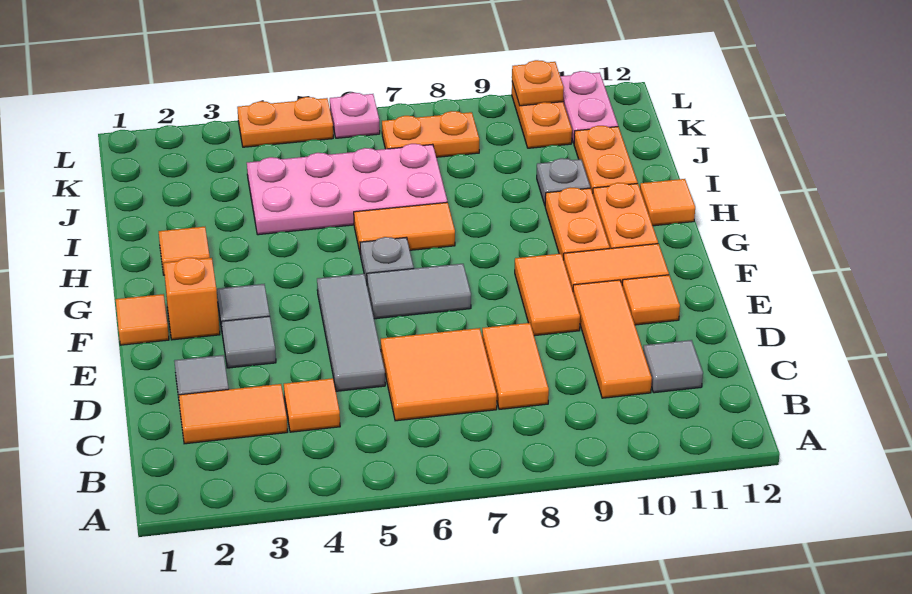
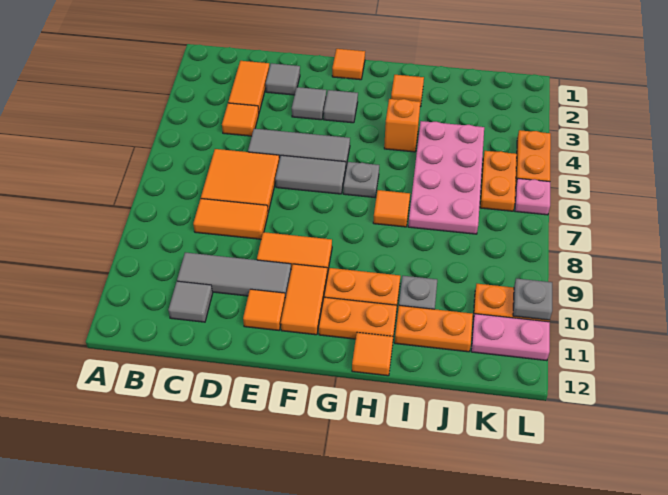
orange tile C10:E10 level 1 -> grey tile C10:E10 level 1
orange brick F2 level 1 -> orange brick H4 level 1
grey tile F6:F7 level 1 -> grey tile E6:F6 level 1
orange tile H6:H7 level 1 -> orange tile H7 level 1
orange plate K7:K8 level 1 -> orange plate K5:K6 level 1
orange plate L10 level 2 -> grey plate L10 level 2

